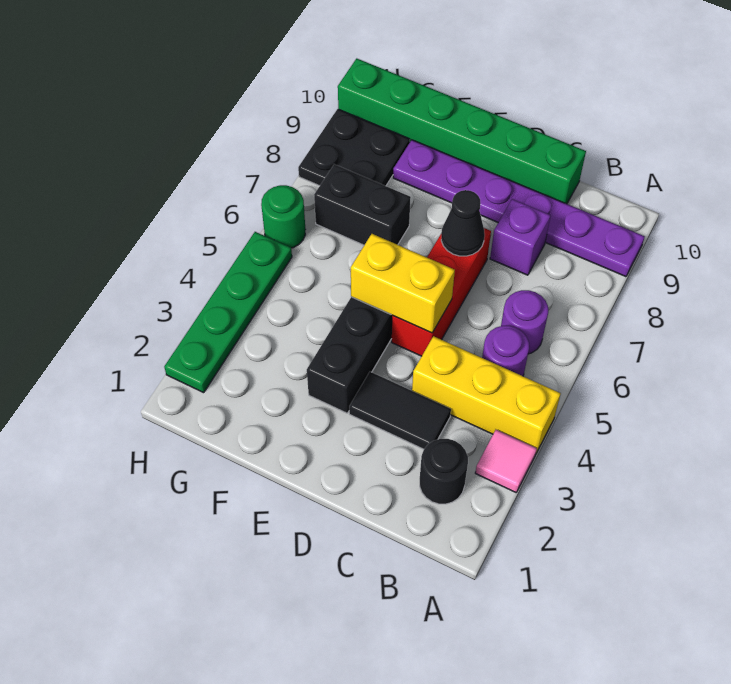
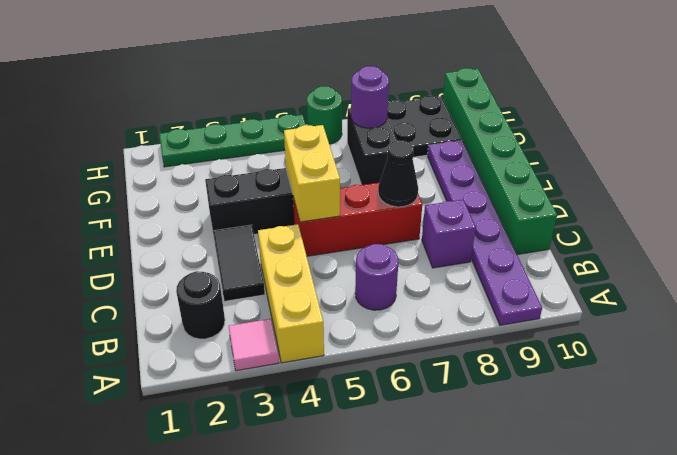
purple round brick B5 level 1 -> purple round brick G7 level 2

